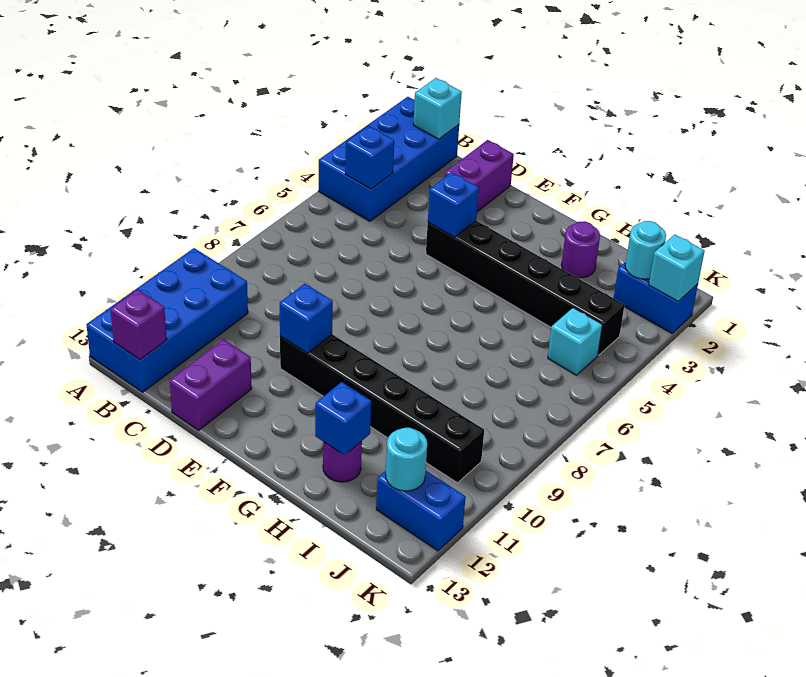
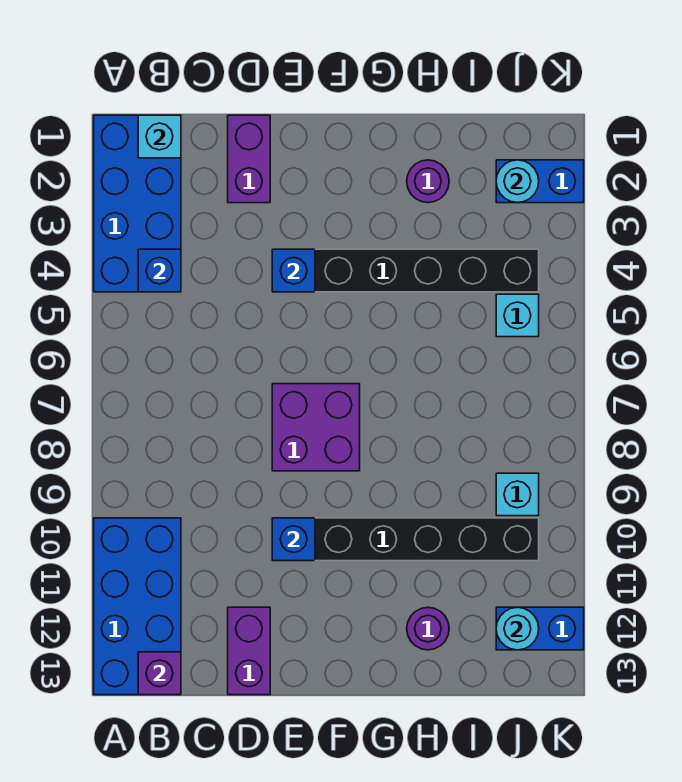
none -> purple brick E7:F8 level 1
blue brick H12 level 2 -> none
cyan brick K2 level 2 -> cyan brick J9 level 1

